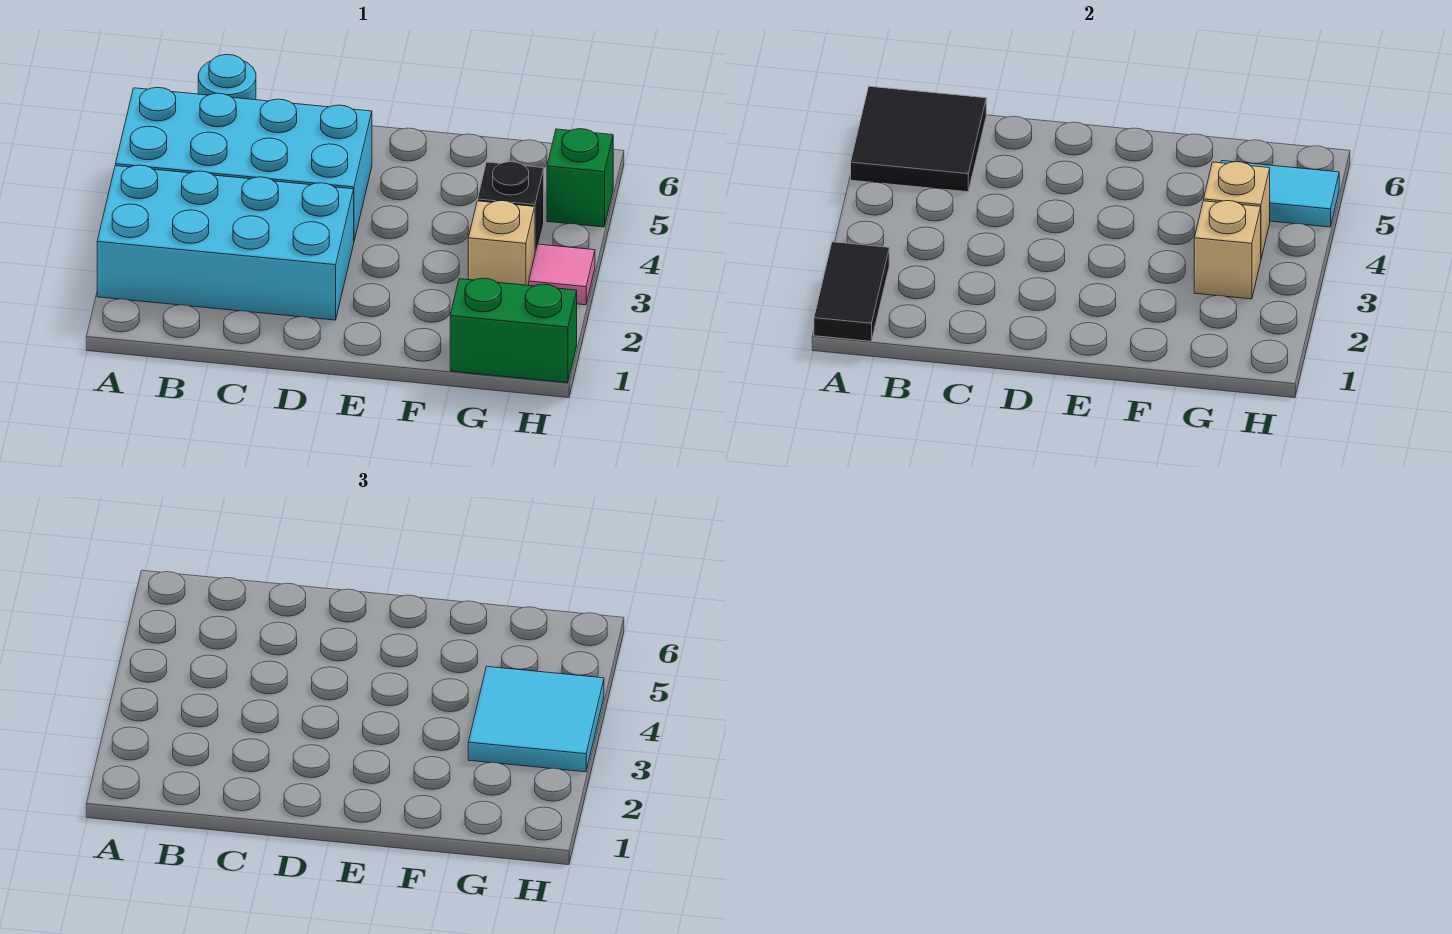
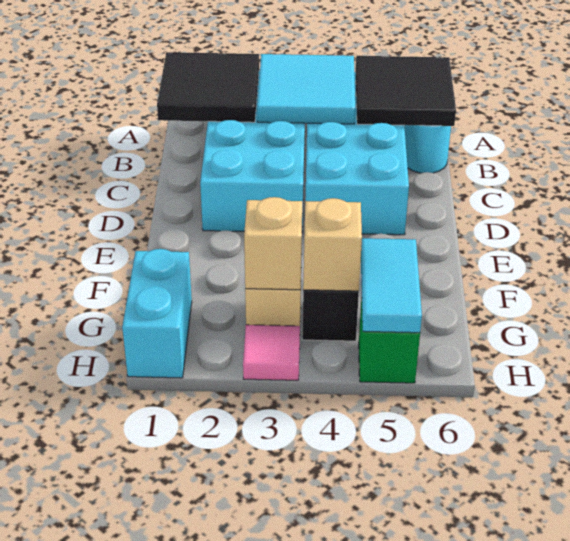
black tile A1:A2 level 2 -> black tile A1:B2 level 2
green brick G1:H1 level 1 -> cyan brick G1:H1 level 1
cyan tile G3:H4 level 3 -> cyan tile A3:B4 level 2

